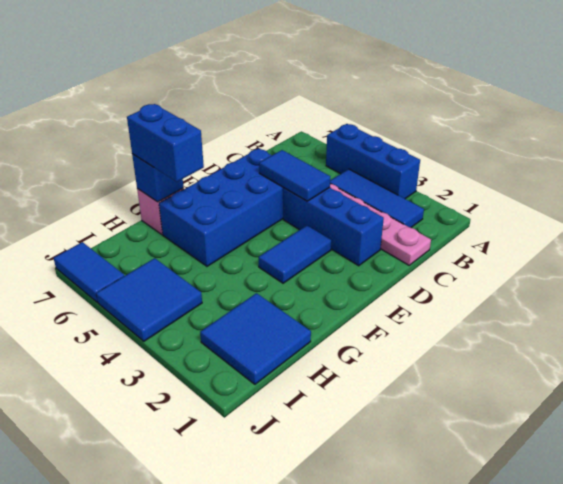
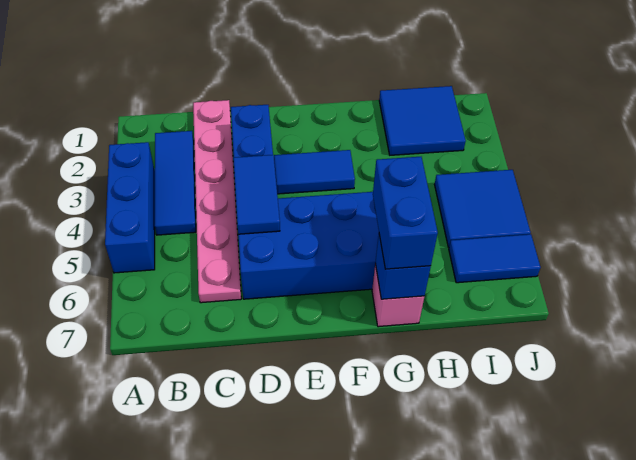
blue tile J6:J7 level 1 -> blue tile I6:J6 level 1

